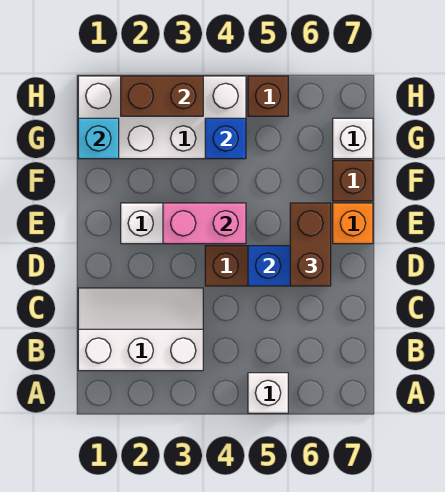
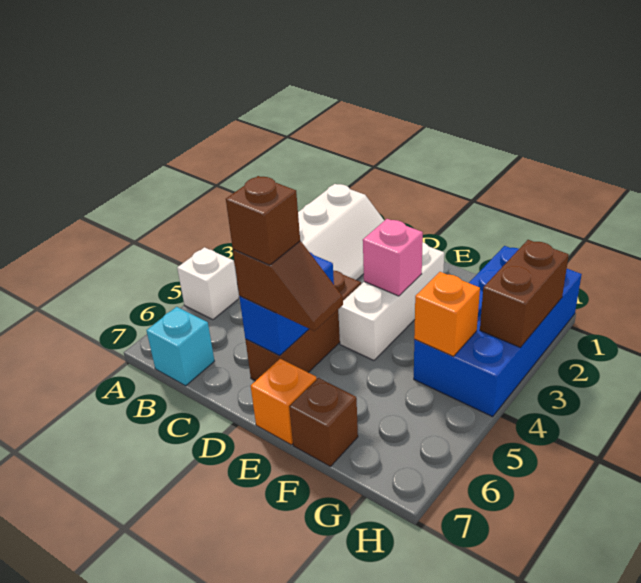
brown brick D6:E6 level 3 -> brown slope D6:E6 level 3 top D
pink brick E3:E4 level 2 -> pink brick E3 level 2
white brick G1:H4 level 1 -> blue brick G1:H4 level 1
cyan brick G1 level 2 -> cyan brick B7 level 1
blue brick G4 level 2 -> orange brick G4 level 2
white brick G7 level 1 -> none
brown brick H5 level 1 -> brown brick D6 level 4

